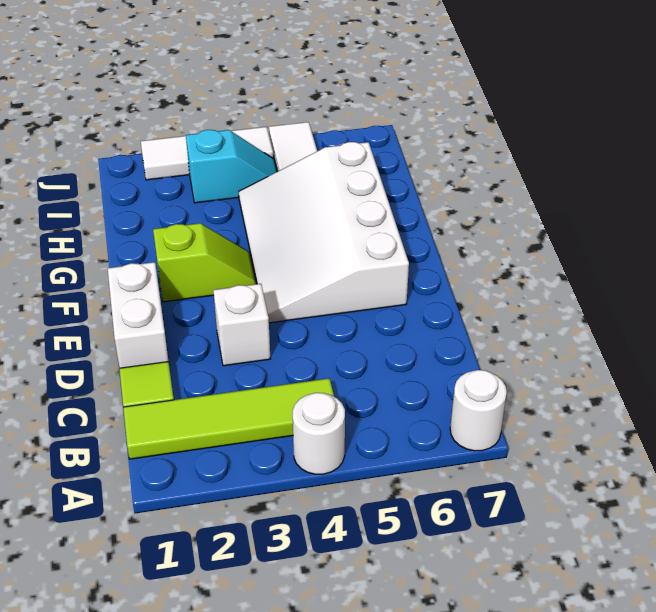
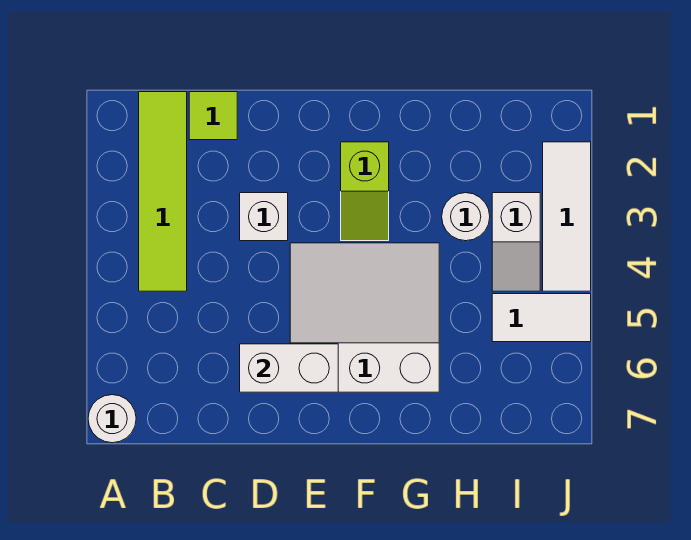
white round brick A4 level 1 -> white round brick H3 level 1
white brick D1:E1 level 1 -> white brick D6:E6 level 2
white slope E4:H6 level 1 top 6 -> white slope E4:G6 level 1 top 6
cyan slope I3:I4 level 1 top 3 -> white slope I3:I4 level 1 top 3

